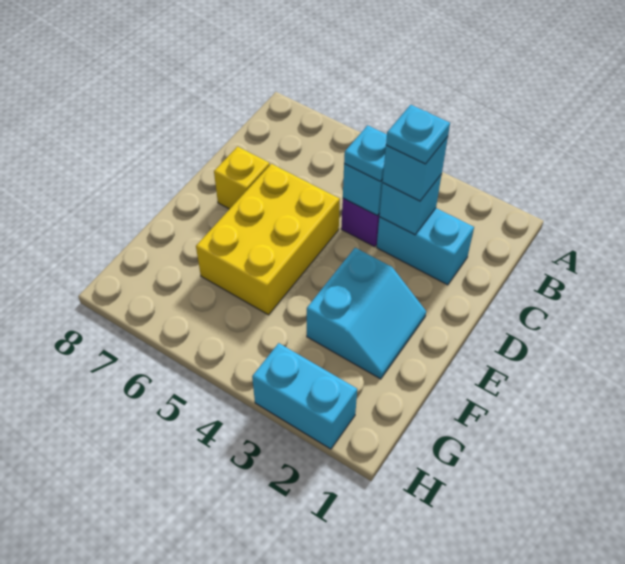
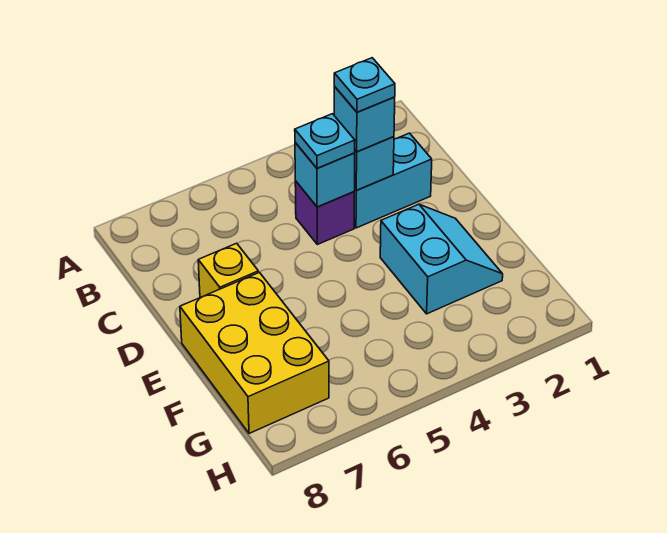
yellow brick D5:F6 level 1 -> yellow brick E7:G8 level 1
cyan brick H2:H3 level 1 -> none

